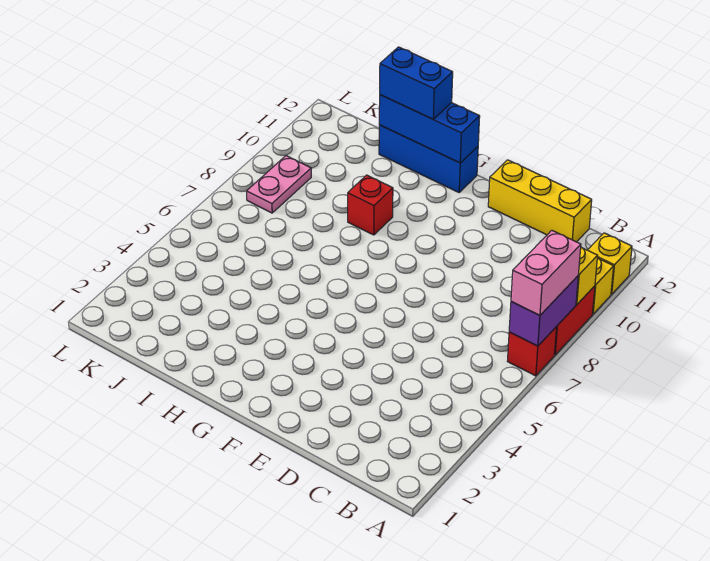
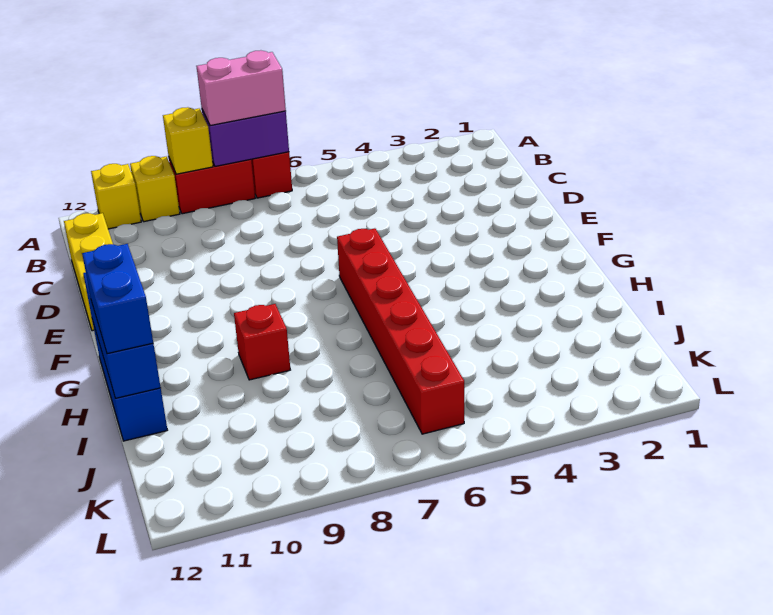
none -> red brick F6:K6 level 1
pink plate K8:K9 level 1 -> none

